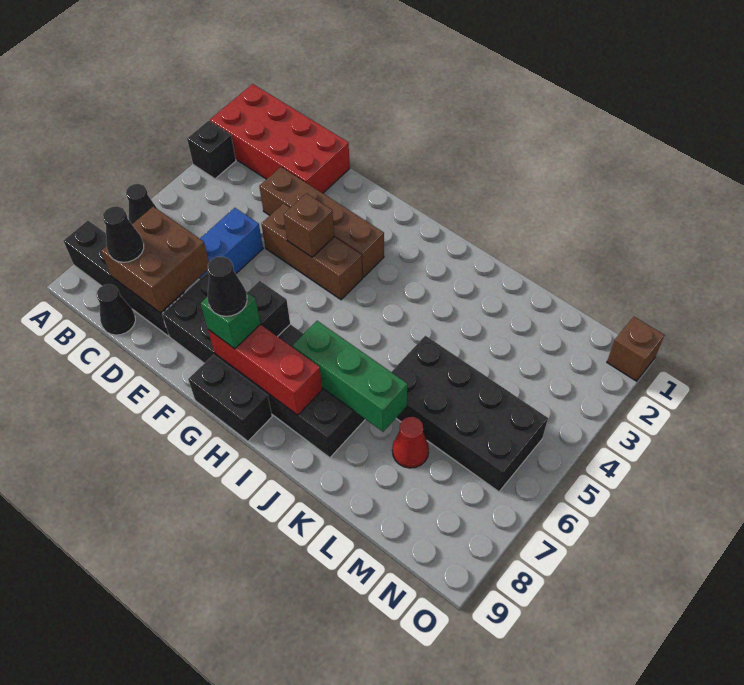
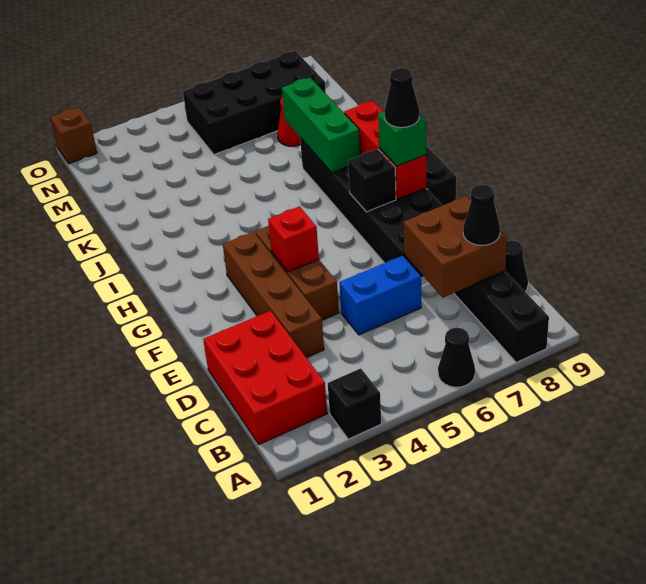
red brick A1:D2 level 1 -> red brick B1:D2 level 1
brown brick F4 level 2 -> red brick F4 level 2
black brick K5:N6 level 1 -> black brick M5:N8 level 1

